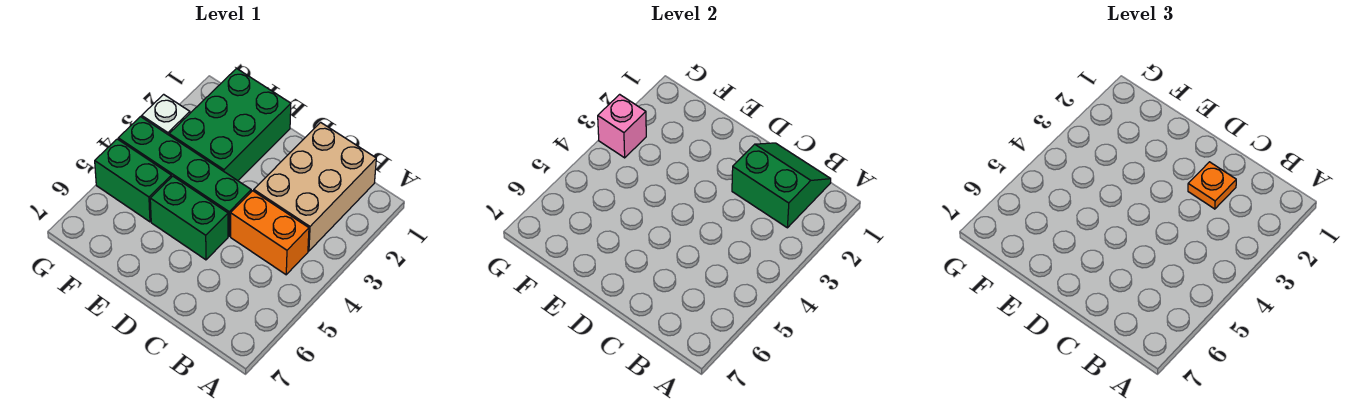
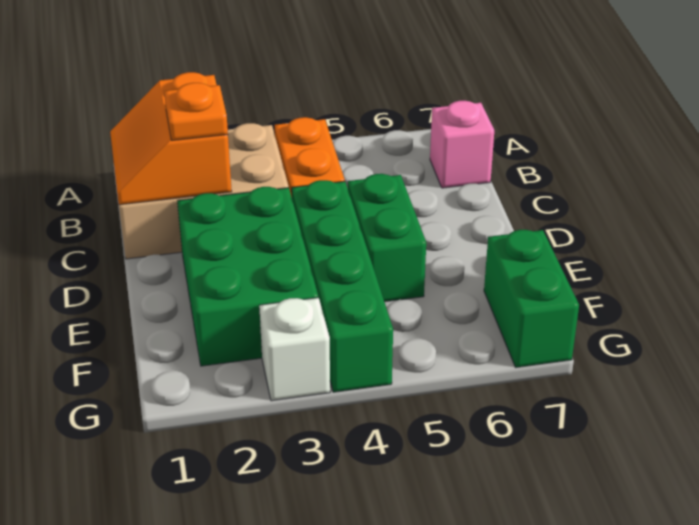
green slope B1:C2 level 2 top 2 -> orange slope B1:C2 level 2 top 2
green brick E1:F3 level 1 -> green brick D2:F3 level 1
green brick F5:G5 level 1 -> green brick F7:G7 level 1
pink brick G3 level 2 -> pink brick B7 level 1

